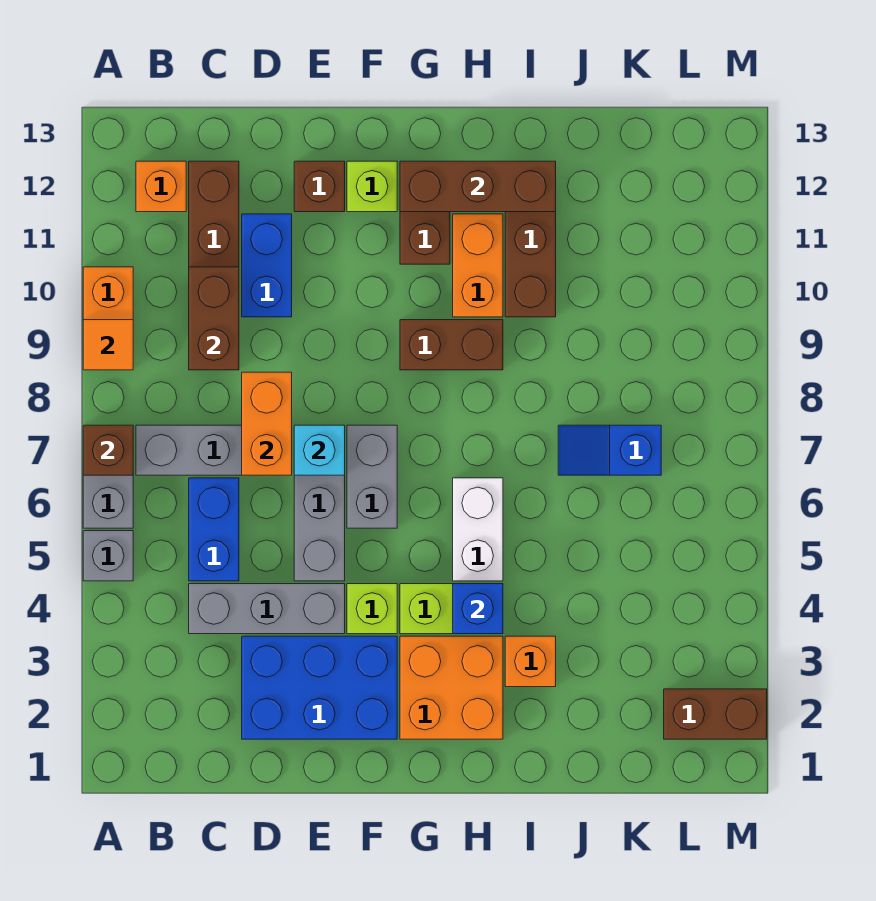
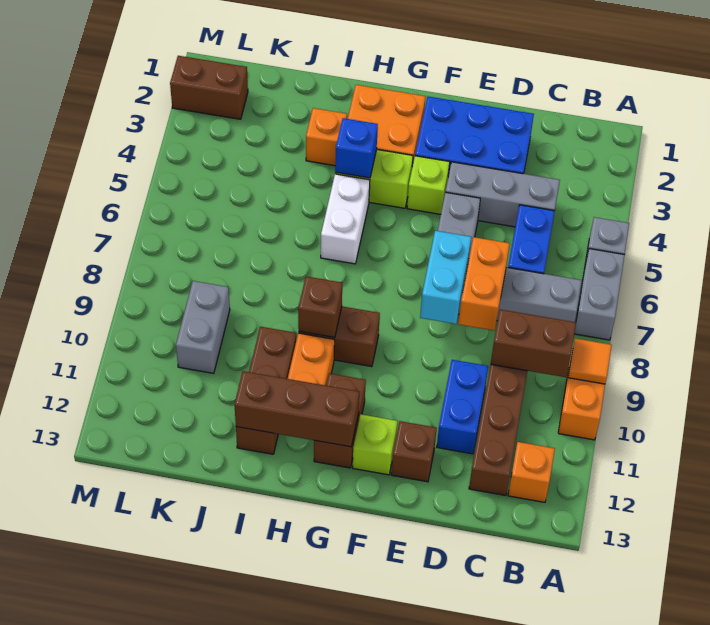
brown brick A7 level 2 -> brown brick H9 level 2
brown brick C9:C10 level 2 -> brown brick B9:C9 level 2
cyan brick E7 level 2 -> cyan brick E7:E8 level 2
grey brick F6:F7 level 1 -> grey brick K9:K10 level 1
blue slope J7:K7 level 1 top K -> none

